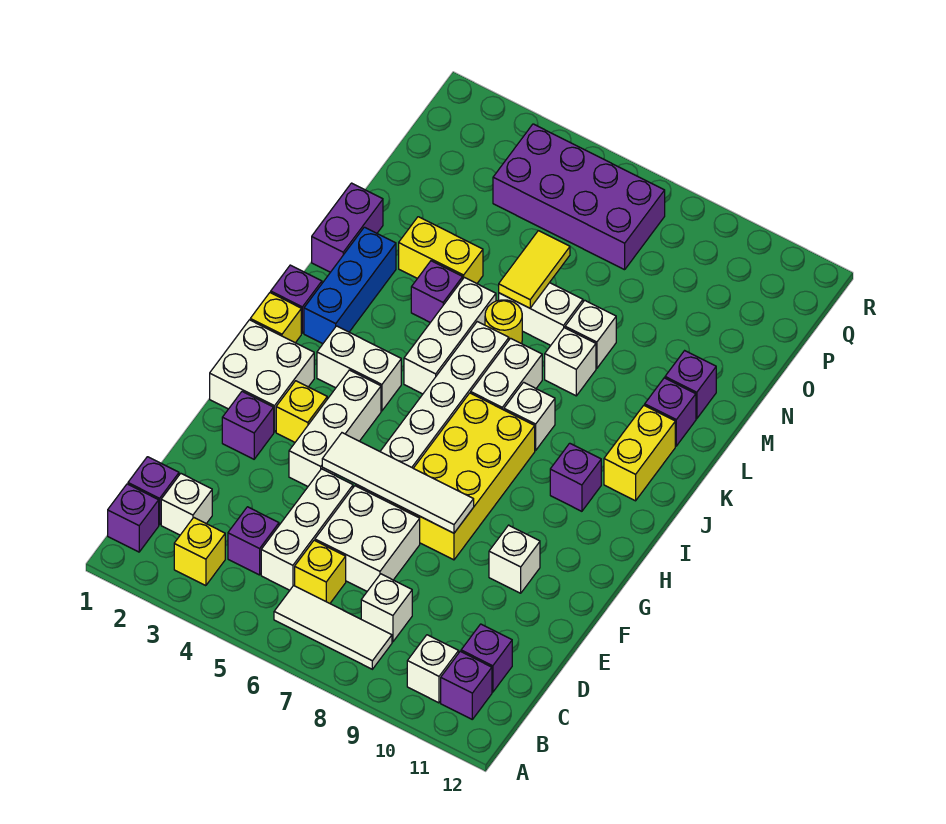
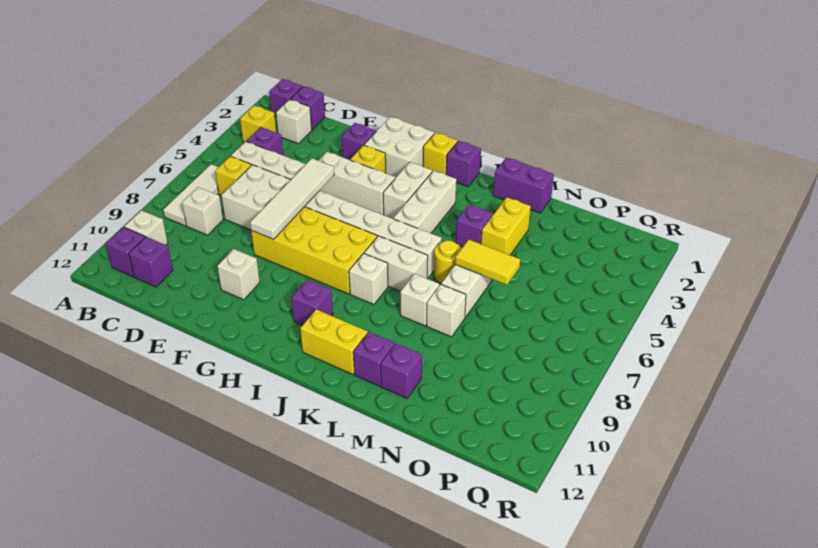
blue brick J2:L2 level 1 -> none
white brick J5:L5 level 1 -> white brick J3:J5 level 1
purple brick P4:Q7 level 1 -> none

